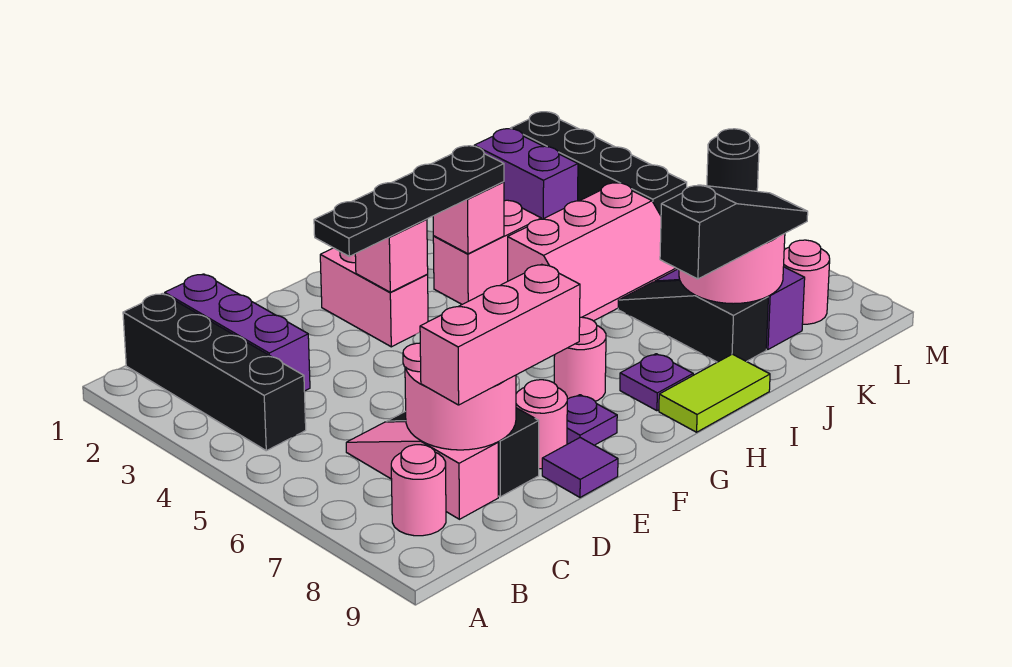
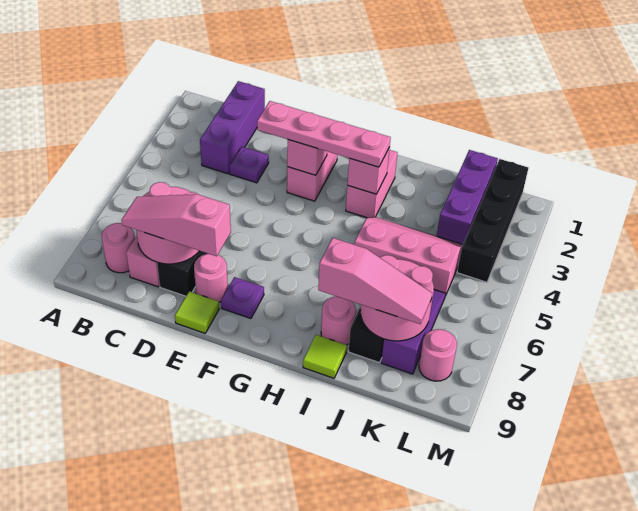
black brick B1:B4 level 1 -> none
pink brick C8:E8 level 3 -> pink slope C8:E8 level 3 top E
black plate E3:H3 level 3 -> pink plate E3:H3 level 3
purple tile E9 level 1 -> lime tile E9 level 1
pink round brick G7 level 1 -> pink round brick I8 level 1
pink brick H3:I3 level 1 -> pink brick H2:H3 level 1
purple plate H8 level 1 -> purple plate D3 level 1
lime tile H9:I9 level 1 -> lime tile I9 level 1
pink slope I4:K5 level 1 top 4 -> pink slope I4:K5 level 1 top 5
black slope I8:K8 level 3 top I -> pink slope I8:K8 level 3 top I
purple brick K1:K2 level 1 -> purple brick K1:K3 level 1
black round brick K7 level 3 -> none

